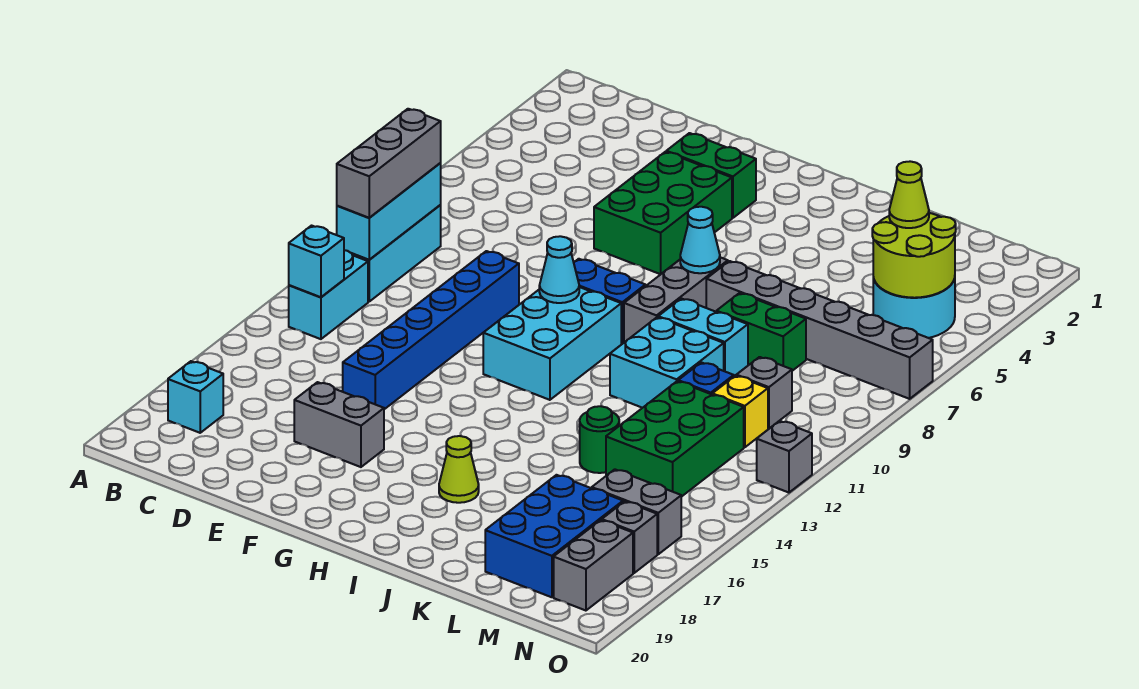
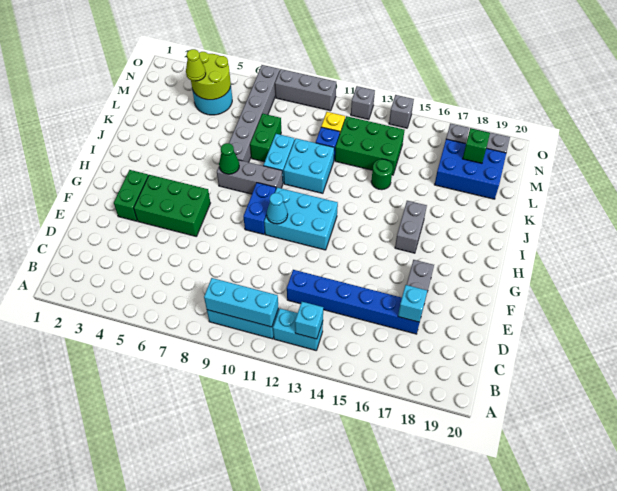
grey brick B9:B11 level 3 -> grey brick O8:O10 level 1
cyan brick B18 level 1 -> cyan brick D17 level 2
blue brick E10:E15 level 1 -> blue brick D12:D17 level 1
cyan cone I7 level 2 -> green cone I7 level 2
lime cone I17 level 1 -> none
grey brick M10 level 1 -> grey brick O14 level 1
grey brick M16:N16 level 1 -> grey brick H16:I16 level 1
none -> green brick M18 level 2

